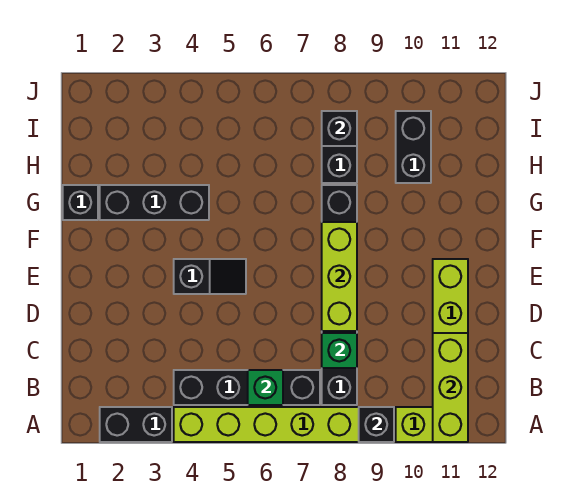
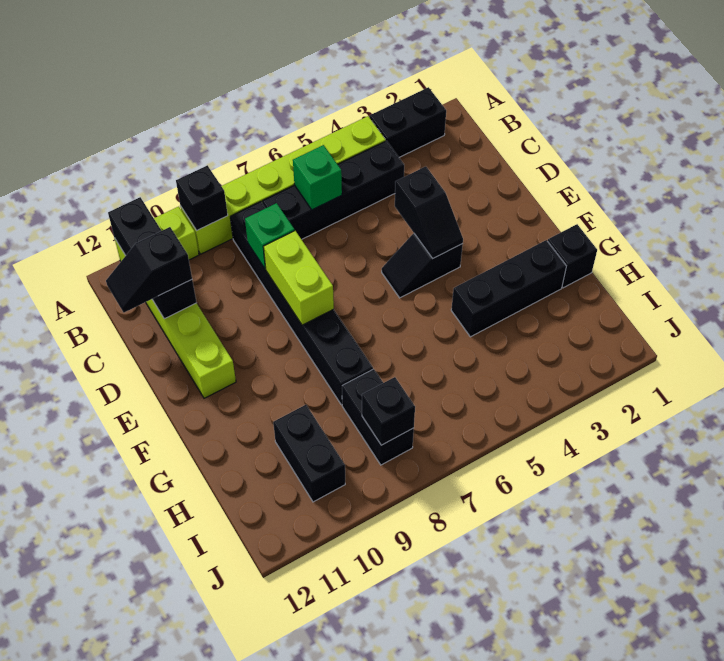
lime brick A11:C11 level 2 -> black brick A11:C11 level 2
none -> black slope C11:C12 level 3 top 11
none -> black slope D4:E4 level 2 top D
lime brick D8:F8 level 2 -> lime brick D8:E8 level 2

